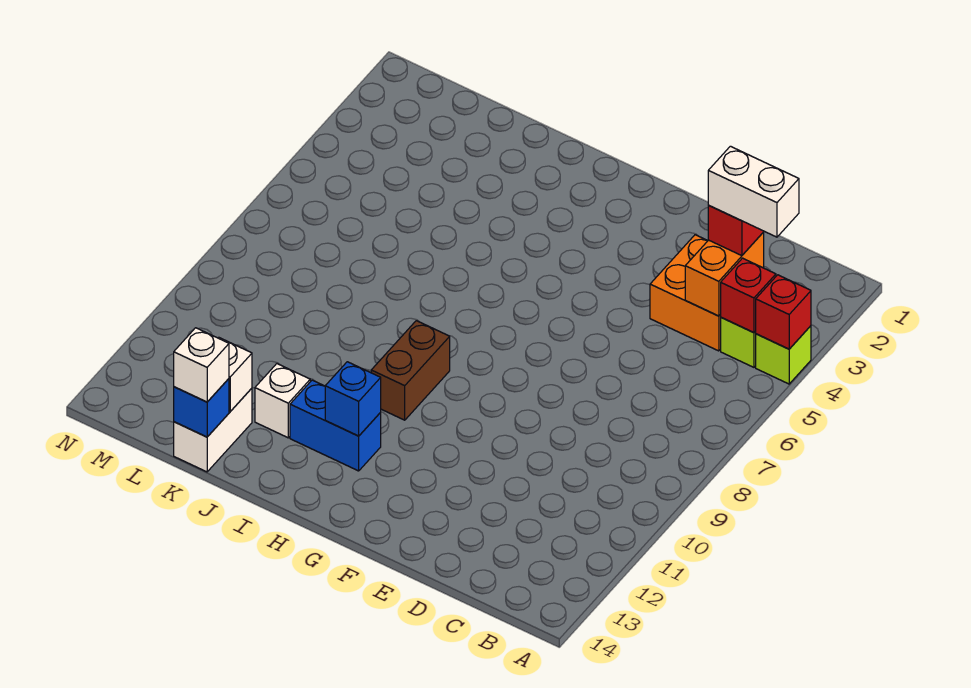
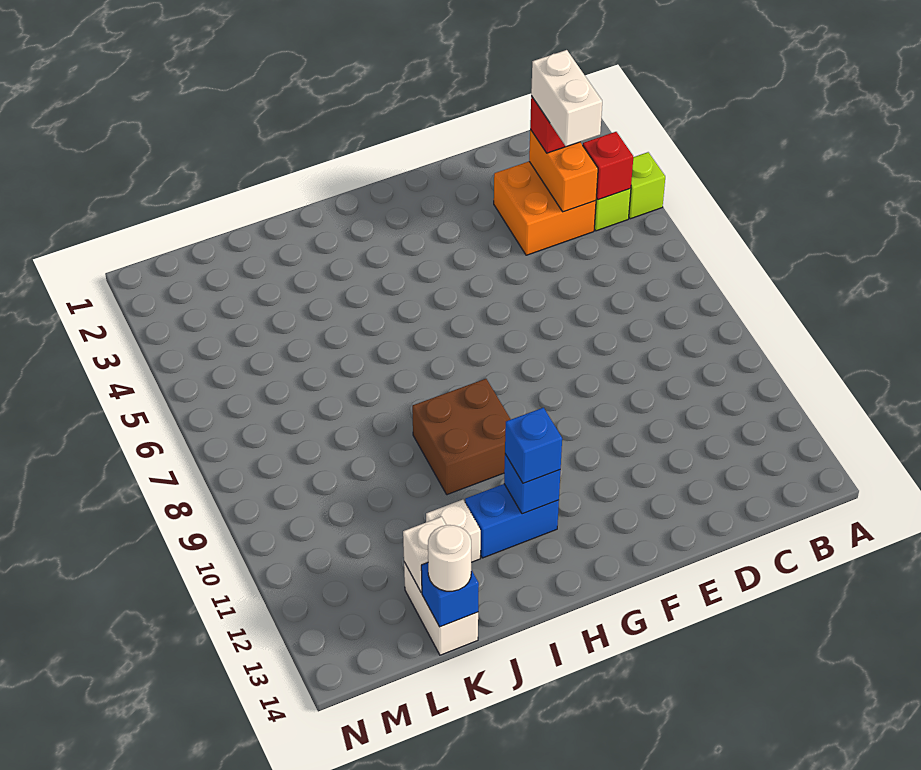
red brick A4 level 2 -> none
white brick B3:C3 level 4 -> white brick C3:C4 level 4
brown brick H9:H10 level 1 -> brown brick H9:I10 level 1
none -> blue brick H12 level 3
white brick K14 level 3 -> white round brick K14 level 3

